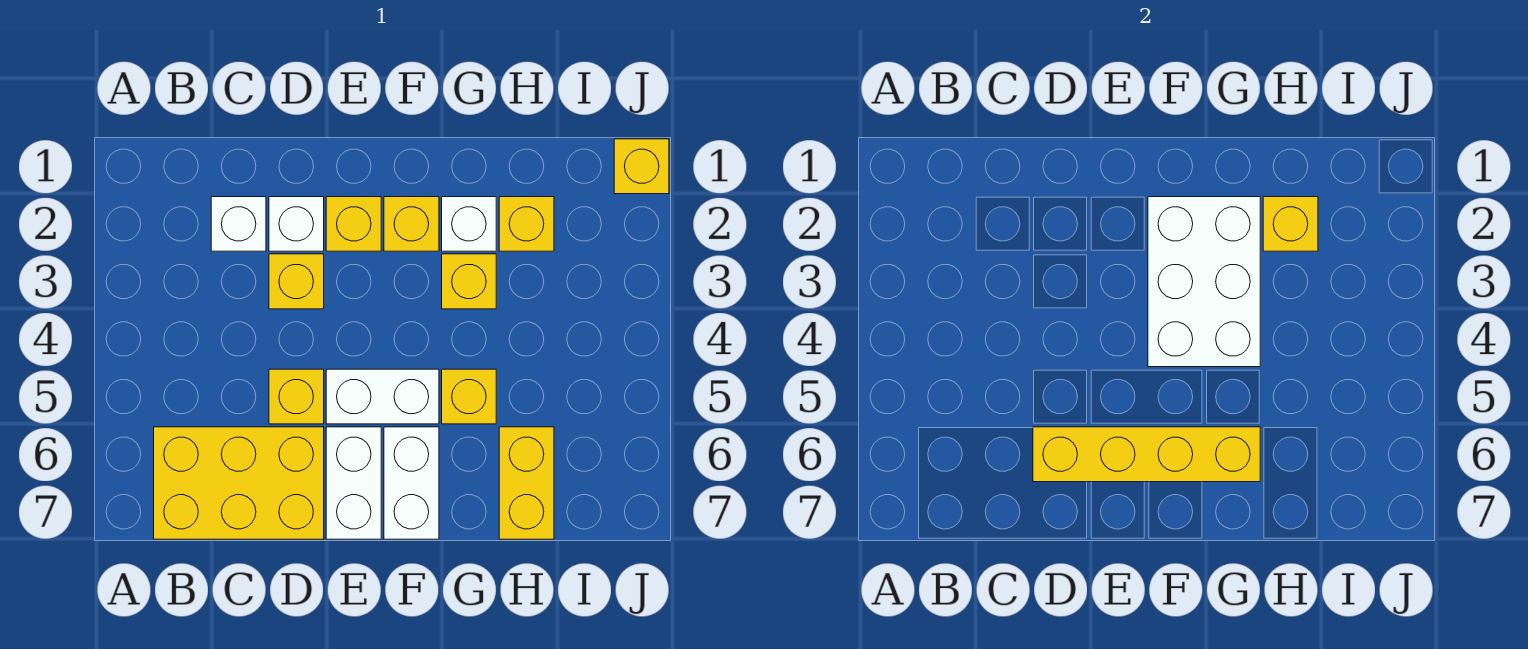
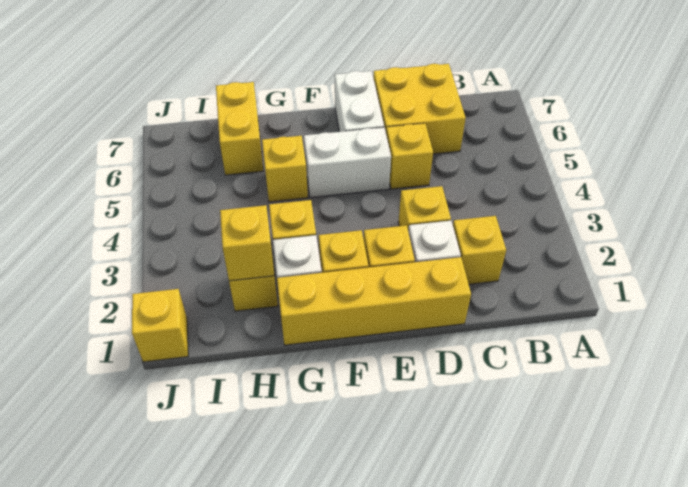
yellow brick B6:D7 level 1 -> yellow brick C6:D7 level 1
white brick C2 level 1 -> yellow brick C2 level 1
yellow brick D6:G6 level 2 -> yellow brick D1:G1 level 1
white brick F2:G4 level 2 -> none
white brick F6:F7 level 1 -> none

